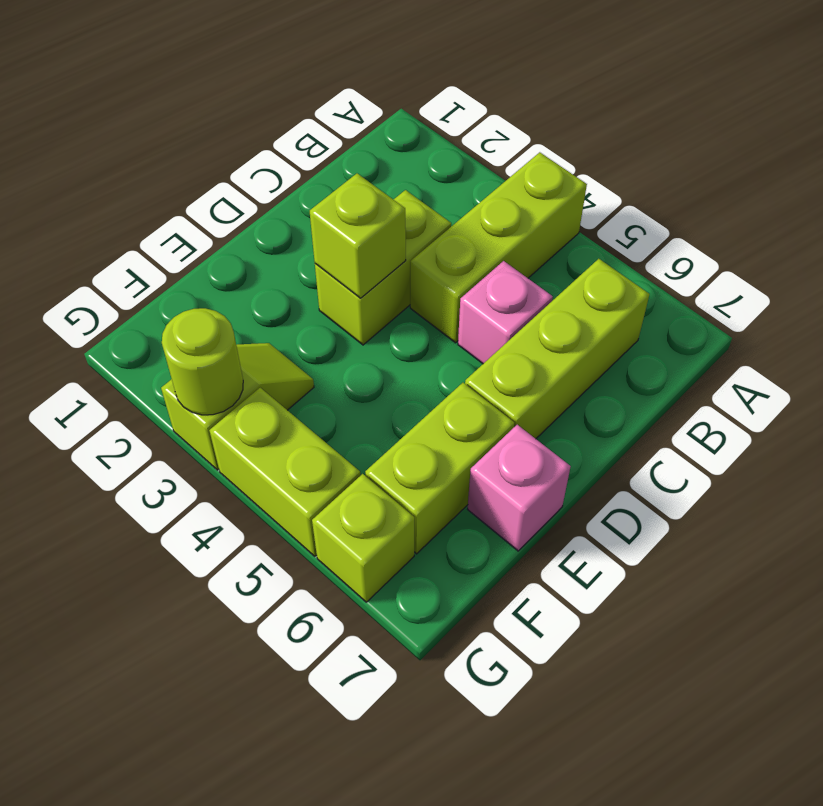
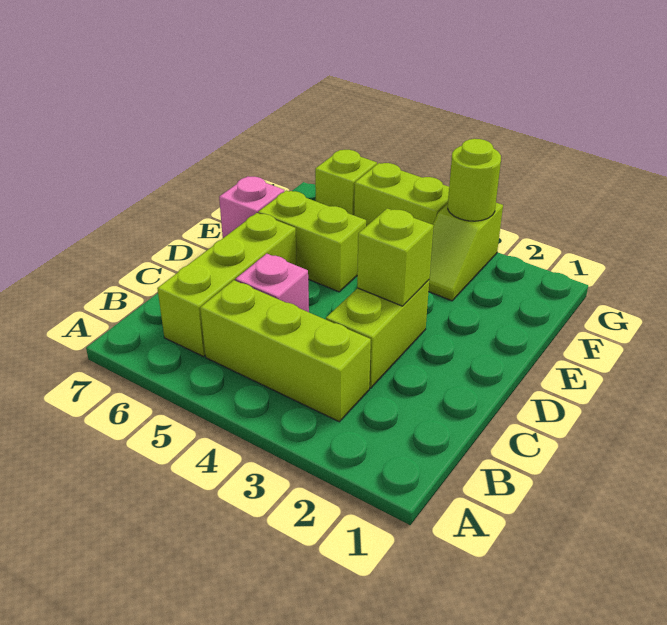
lime brick A4:C4 level 1 -> lime brick B3:B5 level 1
lime brick E6:F6 level 1 -> lime brick E5:E6 level 1

